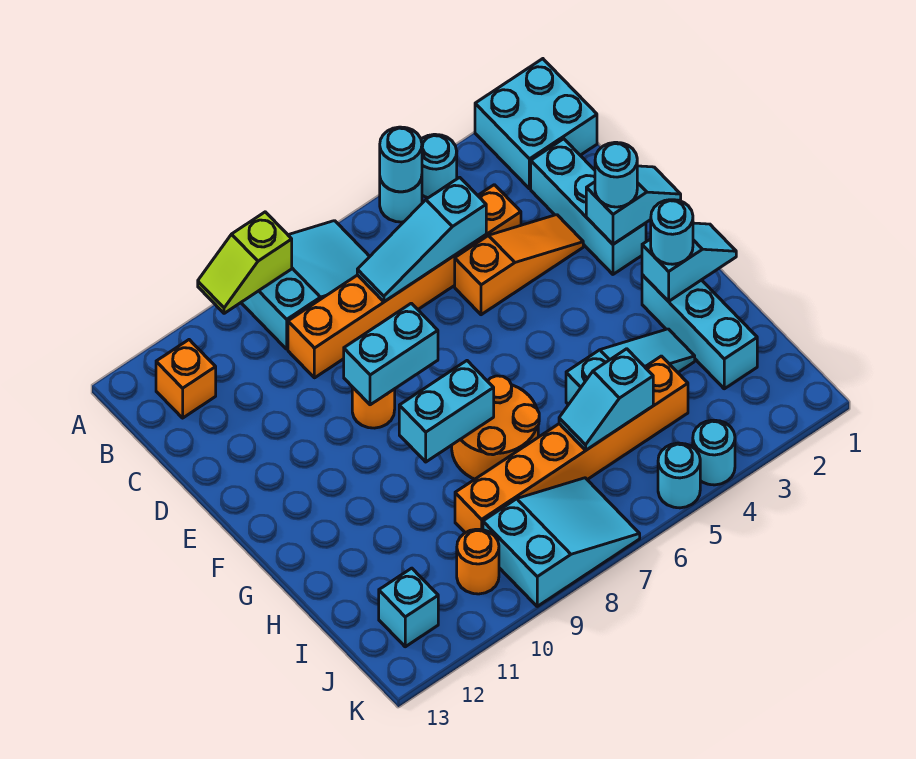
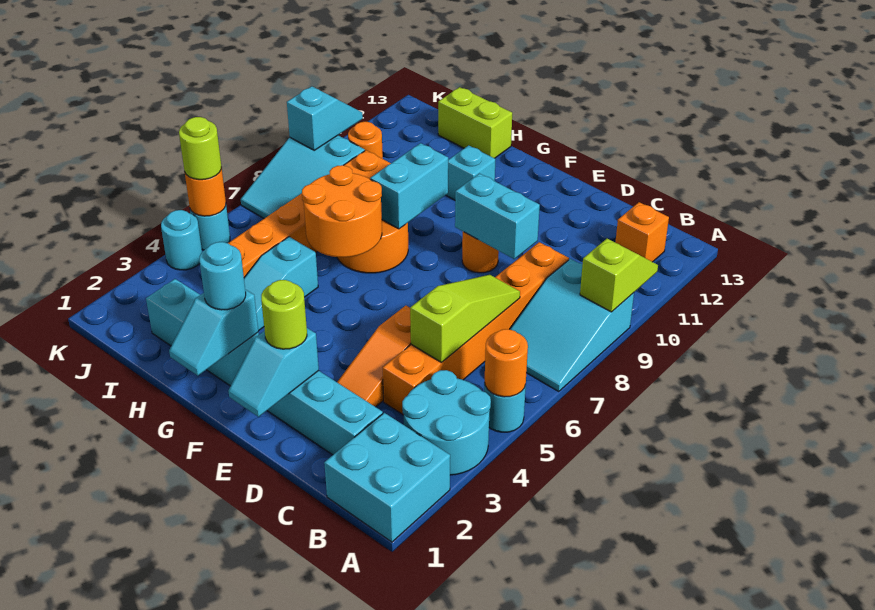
cyan round brick A4 level 1 -> cyan round brick A3:B4 level 1
cyan round brick A5 level 2 -> orange round brick A5 level 2
cyan slope C5:C7 level 2 top 5 -> lime slope C5:C7 level 2 top 5
cyan round brick E2 level 3 -> lime round brick E2 level 3
cyan brick E8:E9 level 2 -> cyan brick D9:E9 level 2
none -> orange round brick G6:H7 level 2
none -> lime brick H13:I13 level 1
cyan slope I5:I6 level 2 top 5 -> cyan slope K9:K10 level 2 top 9
cyan brick J12 level 1 -> cyan brick G11 level 1
none -> orange round brick K5 level 2
none -> lime round brick K5 level 3

